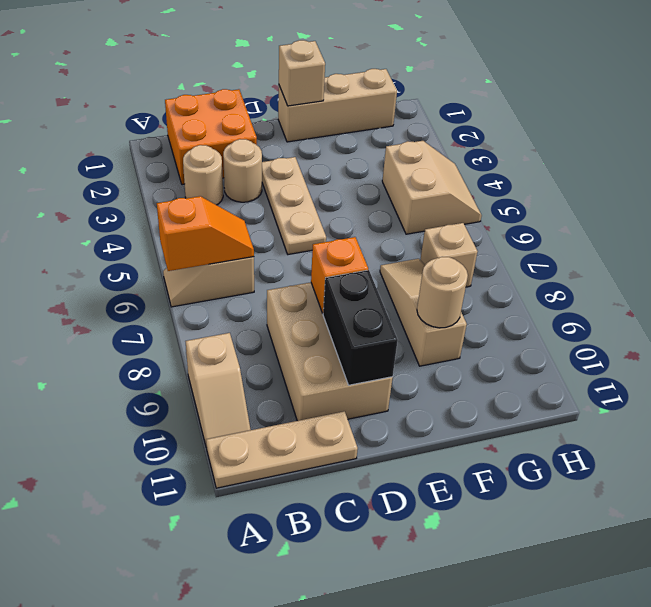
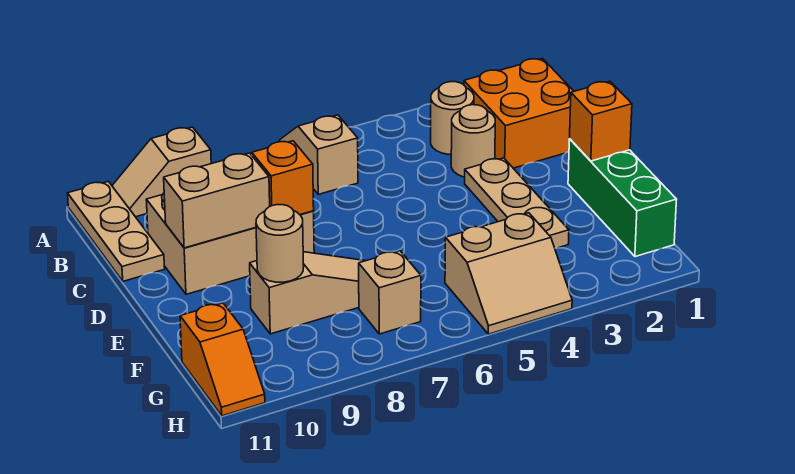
orange slope A6:B6 level 2 top A -> orange slope G11:H11 level 1 top G
tan plate D3:D5 level 1 -> tan plate D3:F3 level 1
black brick D9:D10 level 2 -> tan brick D9:D10 level 2
tan brick E1:G1 level 1 -> green brick E1:G1 level 1
tan brick E1 level 2 -> orange brick E1 level 2

